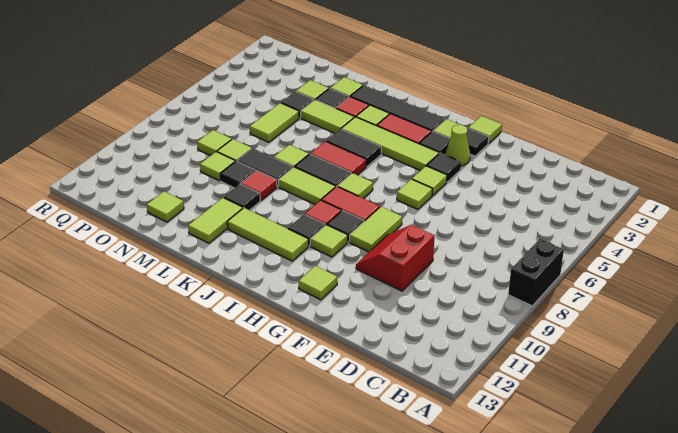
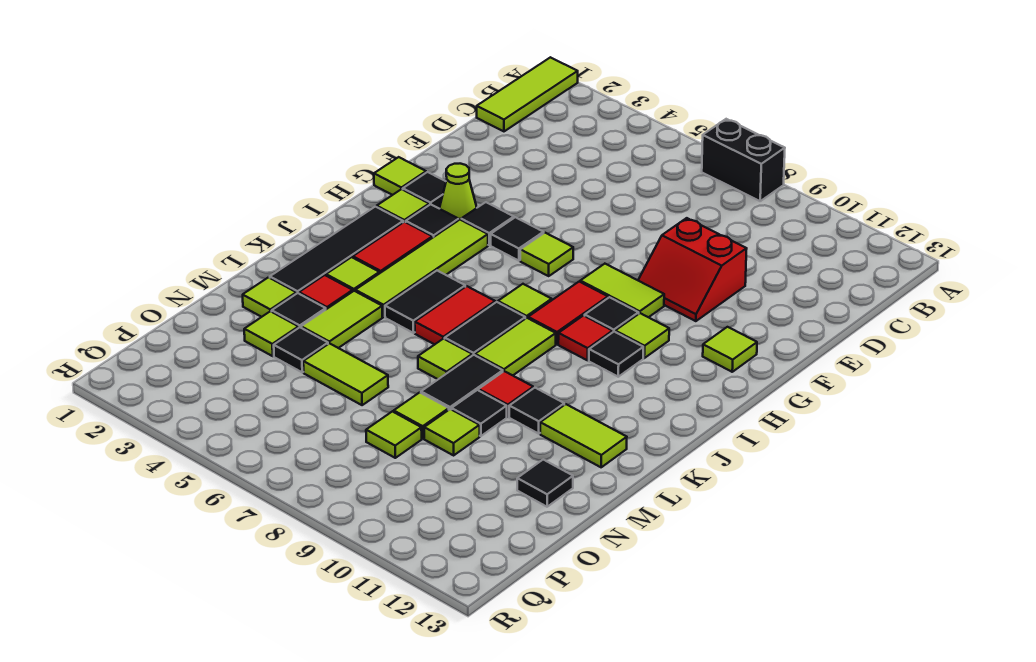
lime tile G5 level 1 -> black tile G5 level 1
lime tile I11:K11 level 1 -> lime tile A1:C1 level 1
lime tile N12 level 1 -> black tile N12 level 1

